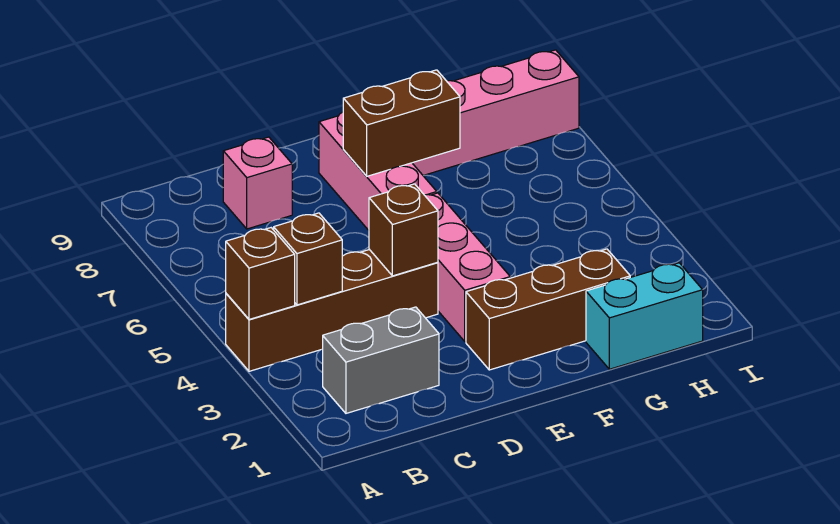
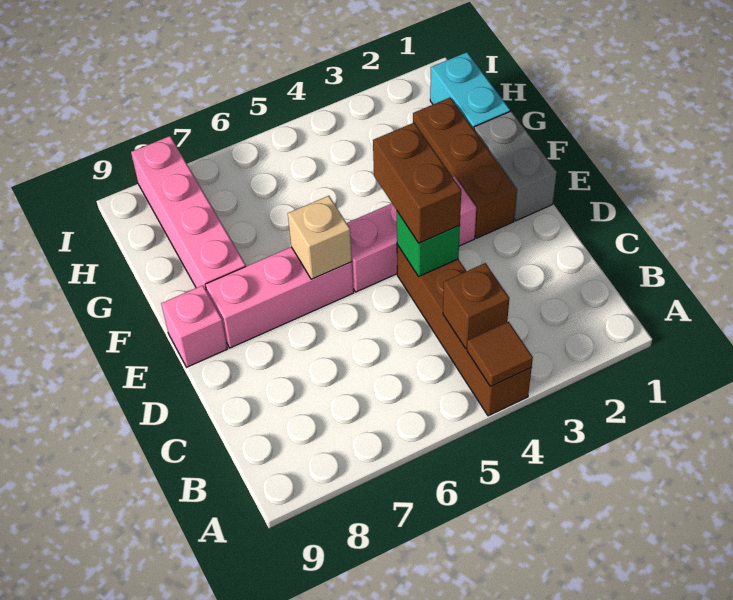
brown brick A4 level 2 -> brown tile A4 level 2
grey brick B2:C2 level 1 -> grey brick E1:F1 level 1
pink brick C8 level 1 -> pink brick E9 level 1
brown brick D4 level 2 -> green brick D4 level 2
none -> tan brick E6 level 2
brown brick E7:F7 level 2 -> brown brick D4:E4 level 3

